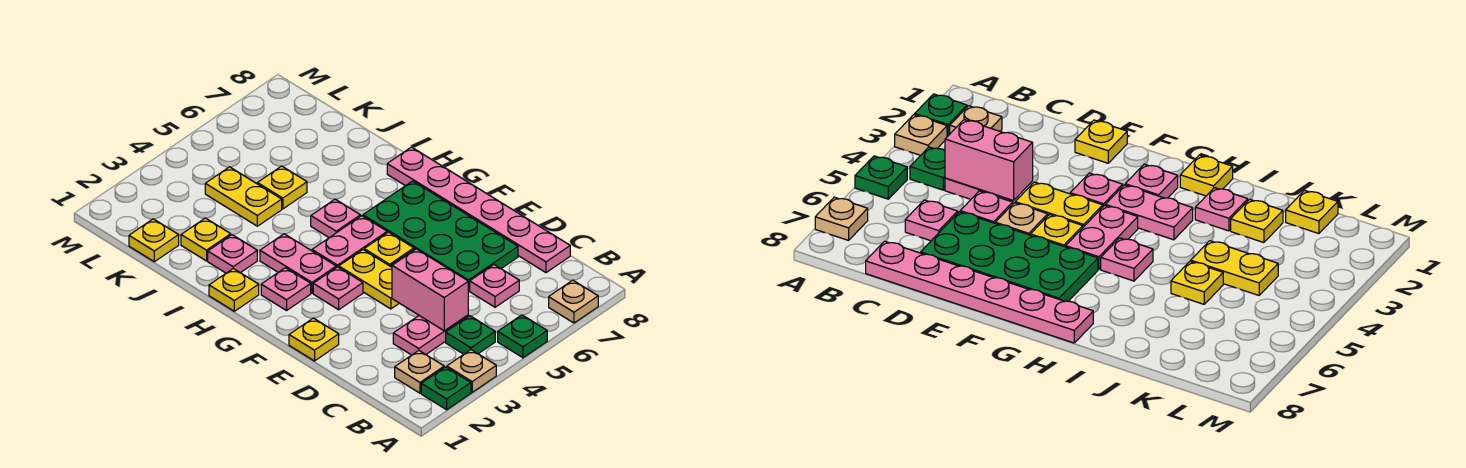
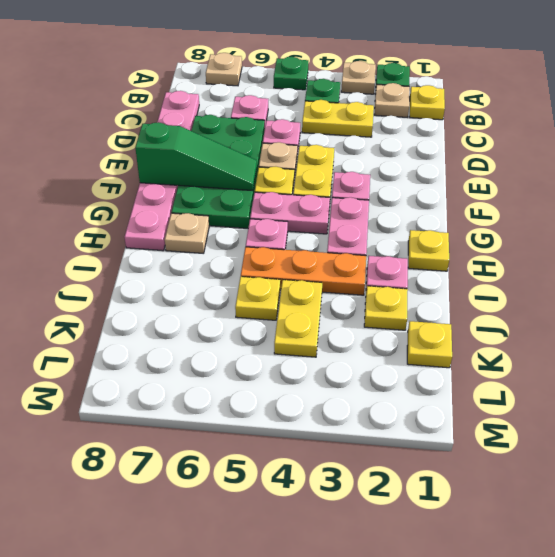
pink plate C3:C4 level 1 -> yellow plate C3:C4 level 1
pink brick C4:D4 level 2 -> none
yellow plate E1 level 1 -> yellow plate B1 level 1
none -> green slope F6:F8 level 2 top 8
pink plate G2 level 1 -> none
none -> tan plate H7 level 1
none -> orange plate I3:I5 level 1

